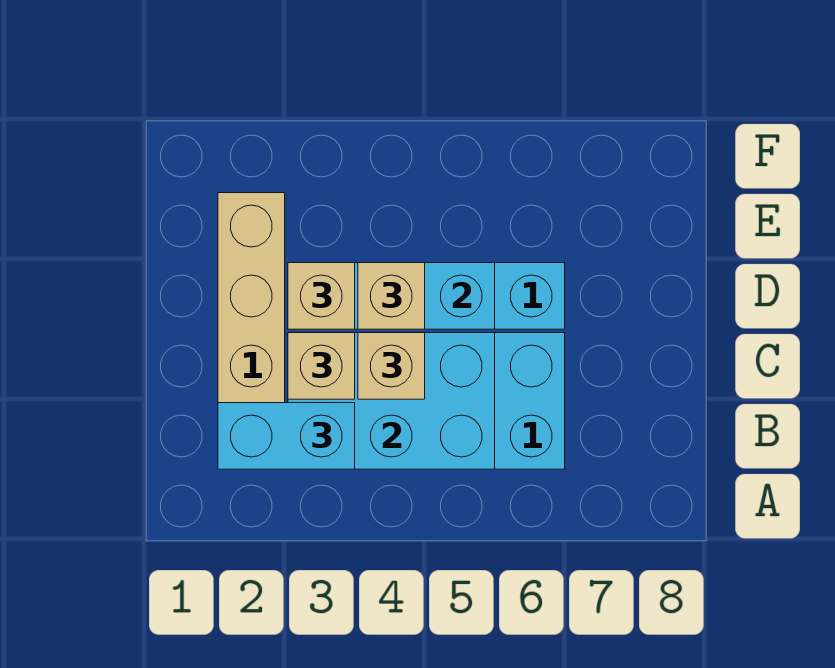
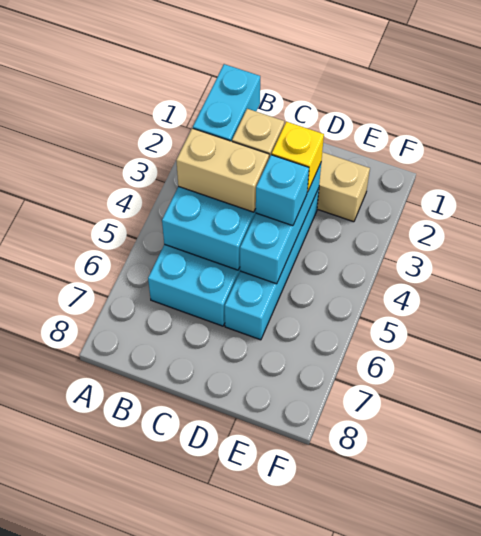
tan brick C4 level 3 -> tan brick B4:C4 level 3
tan brick D3 level 3 -> yellow brick D3 level 3
tan brick D4 level 3 -> cyan brick D4 level 3

